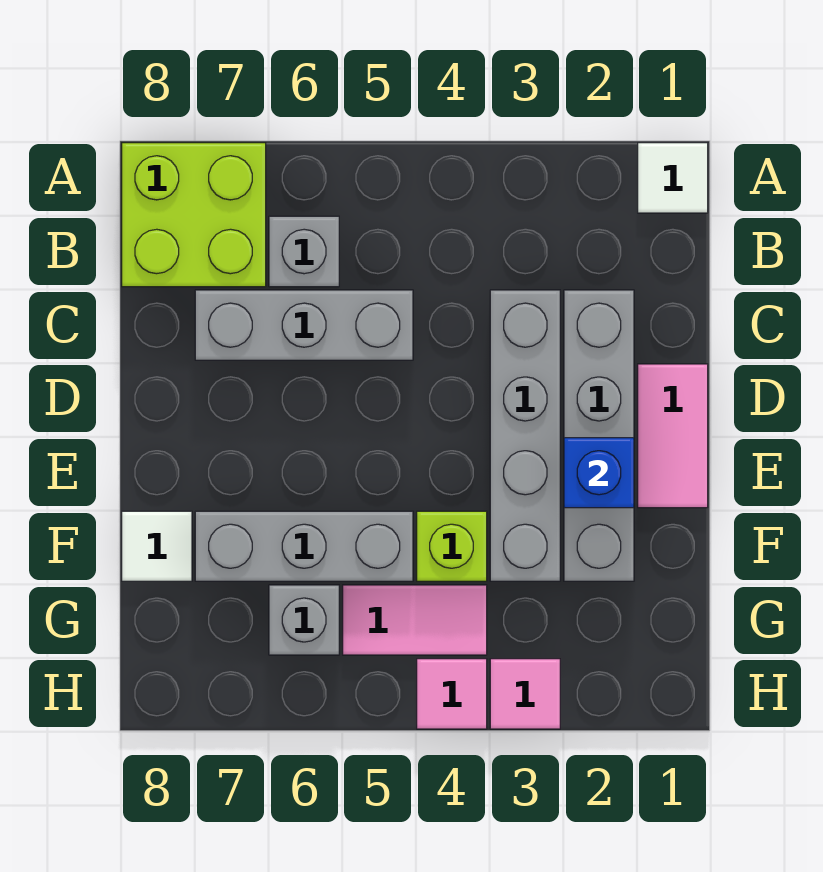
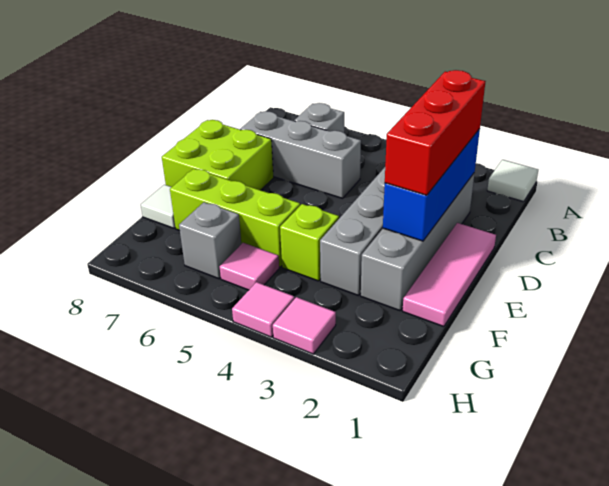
lime brick A7:B8 level 1 -> lime brick D7:E8 level 1
none -> red brick C2:E2 level 3
pink tile D1:E1 level 1 -> pink tile D1:F1 level 1
blue brick E2 level 2 -> blue brick C2:E2 level 2
grey brick F5:F7 level 1 -> lime brick F5:F7 level 1
pink tile G4:G5 level 1 -> pink tile G5 level 1

